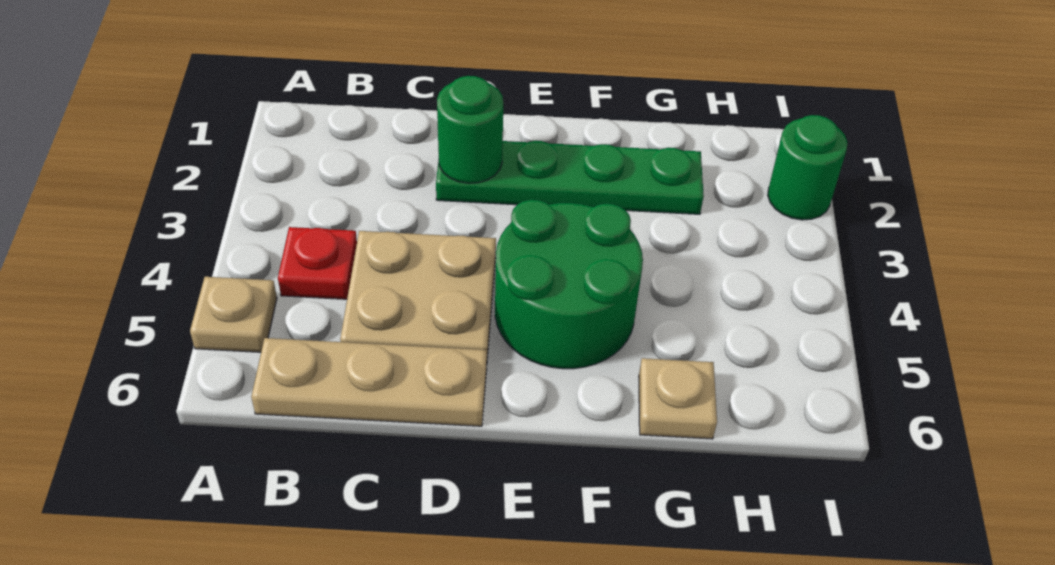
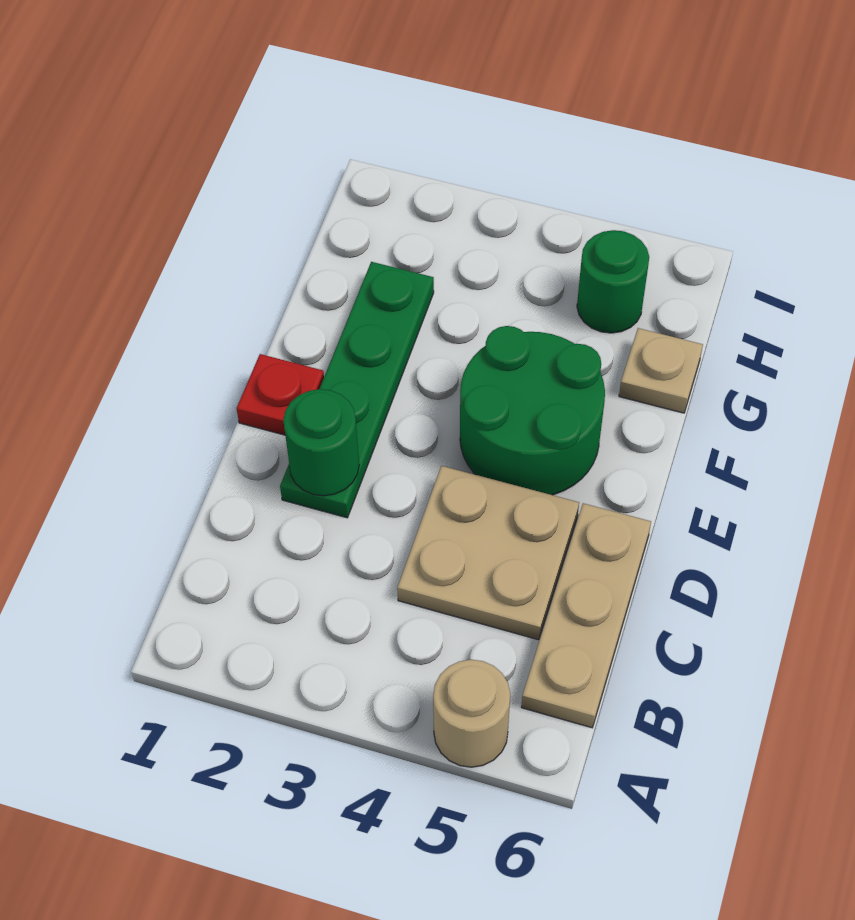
tan plate A5 level 1 -> tan round brick A5 level 1
red plate B4 level 1 -> red plate E1 level 1
green round brick I2 level 1 -> green round brick H5 level 1

